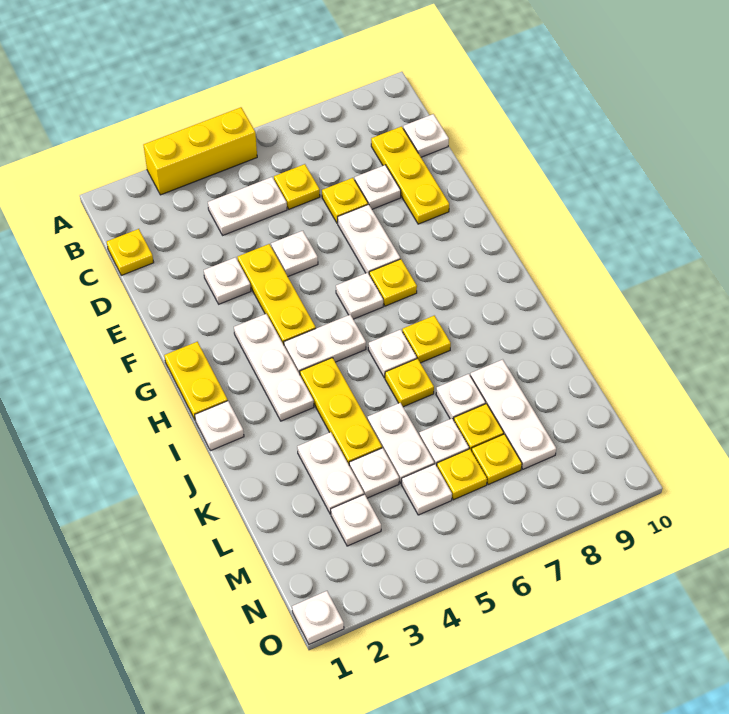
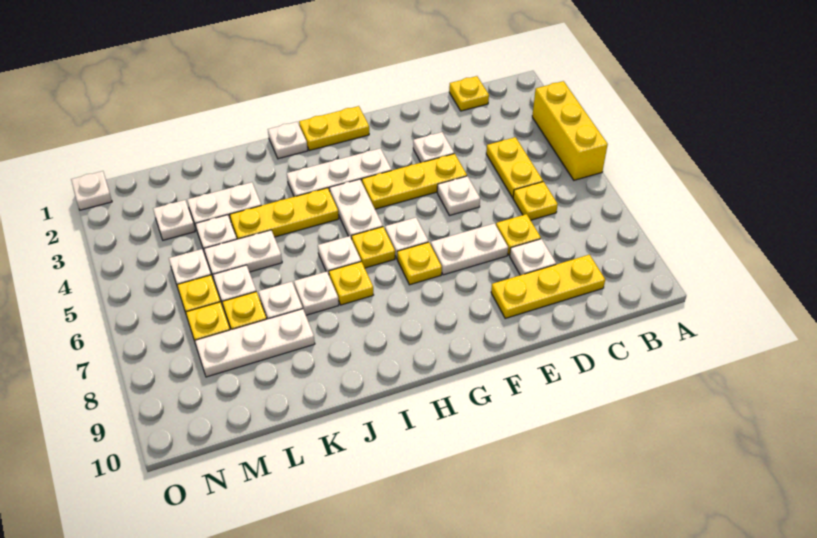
white plate C4:C5 level 1 -> yellow plate C4:C5 level 1
white plate C10 level 1 -> white plate J7 level 1
yellow plate J6 level 1 -> yellow plate H6 level 1

